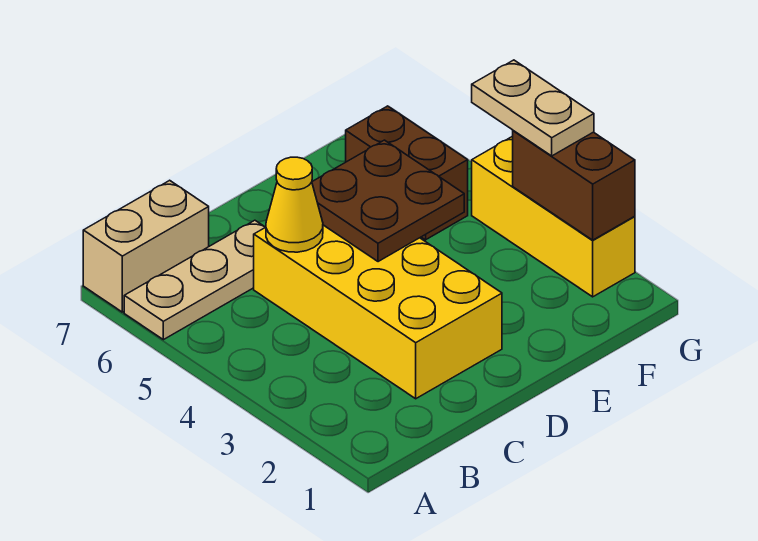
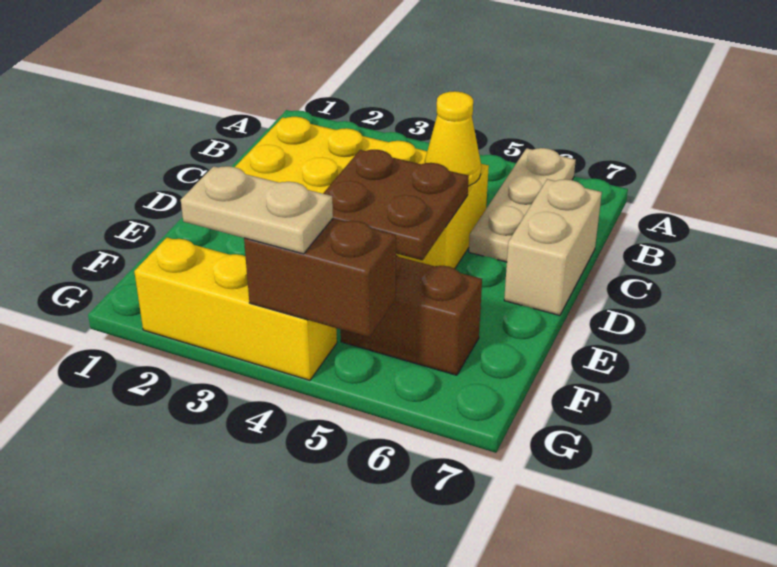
tan brick A7:B7 level 1 -> tan brick C7:D7 level 1
brown brick G2:G3 level 2 -> brown brick G4:G5 level 2

